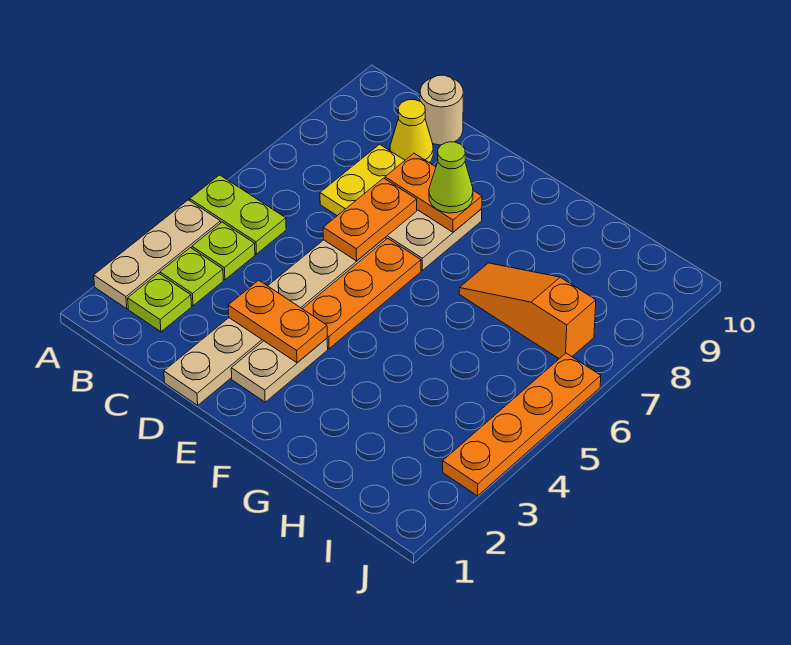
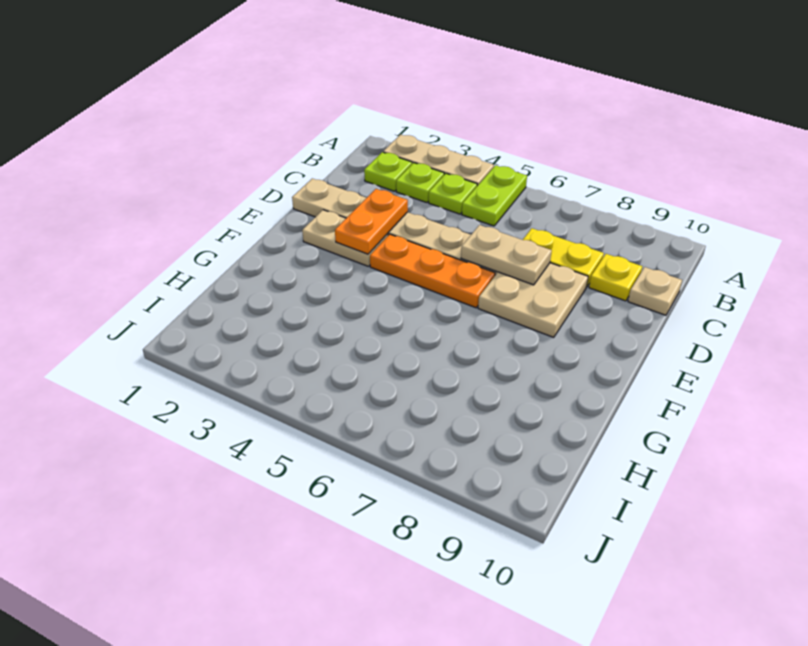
yellow cone C9 level 1 -> yellow plate C9 level 1
tan round brick C10 level 1 -> tan plate C10 level 1
orange plate D6:D7 level 2 -> tan plate D6:D7 level 2
orange plate D8:E8 level 2 -> none
lime cone E8 level 3 -> none
orange slope G7:I7 level 1 top I -> none
orange plate J3:J6 level 1 -> none

